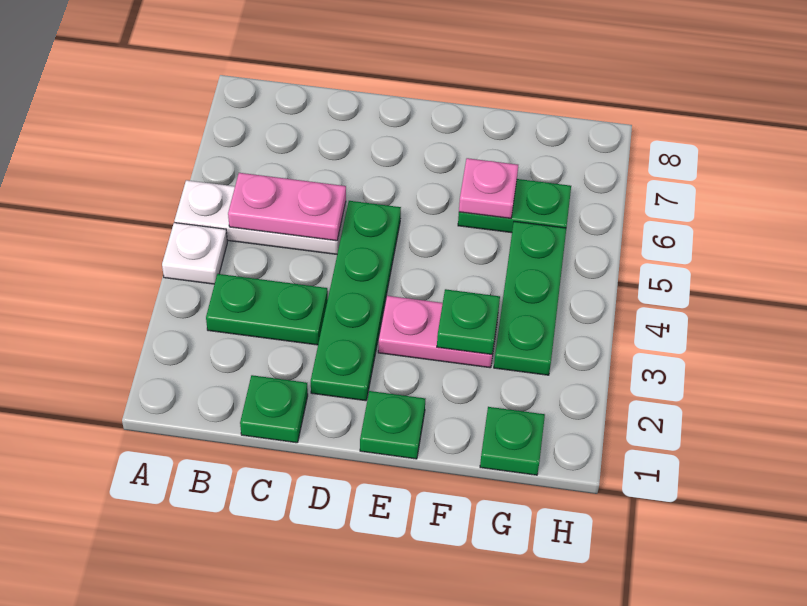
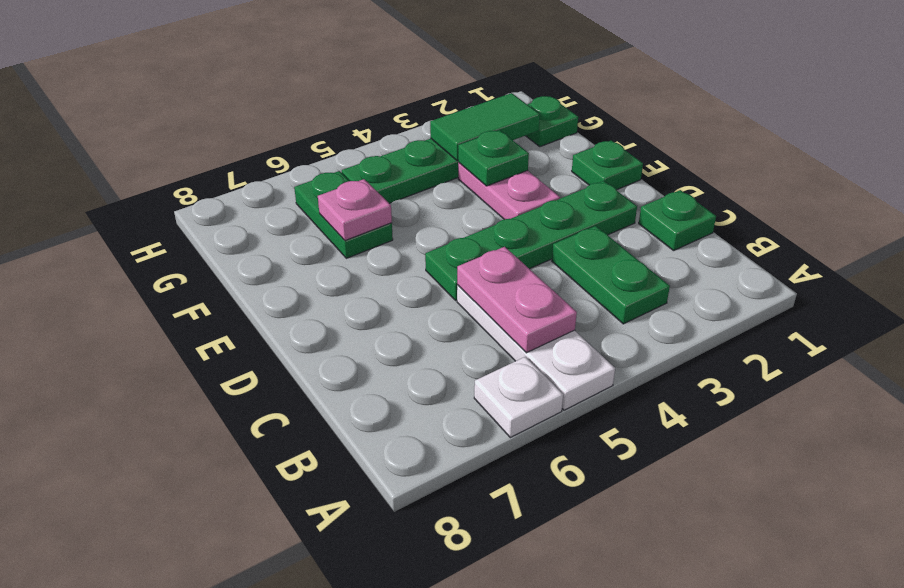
white plate A4 level 1 -> white plate A6 level 1
none -> green tile G2:G3 level 2

